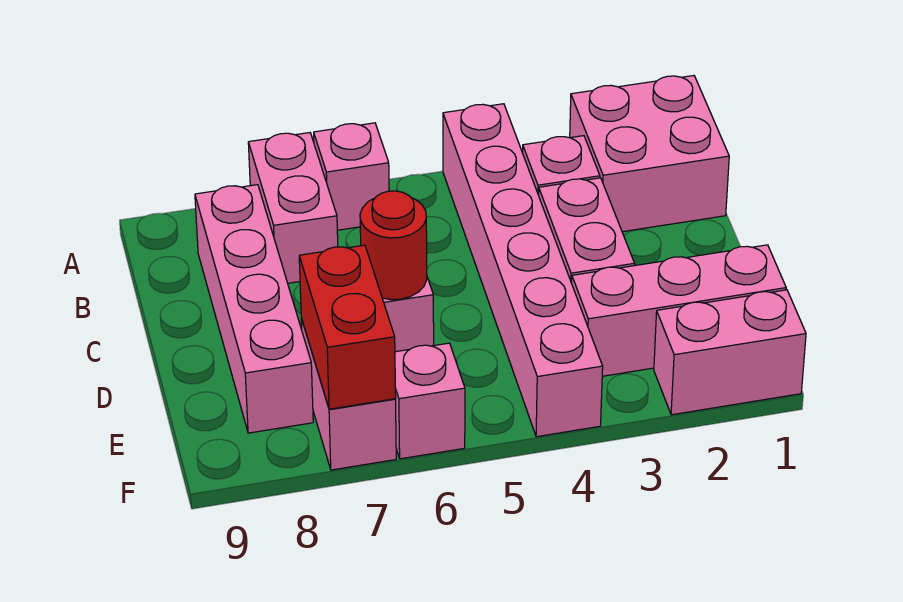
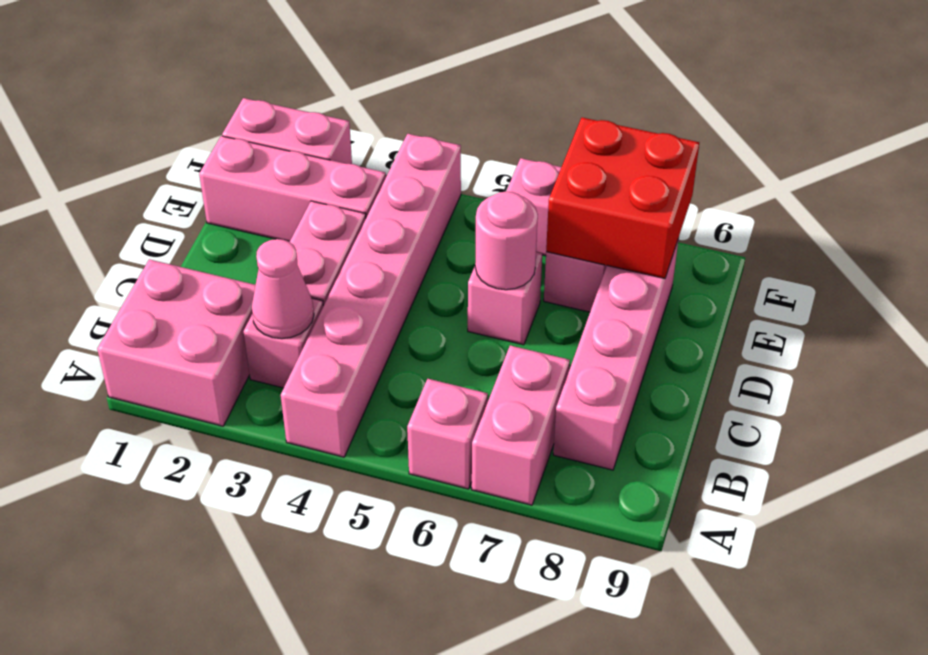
none -> pink cone B3 level 2
red round brick D6 level 2 -> pink round brick D6 level 2
red brick E7:F7 level 2 -> red brick E7:F8 level 2

